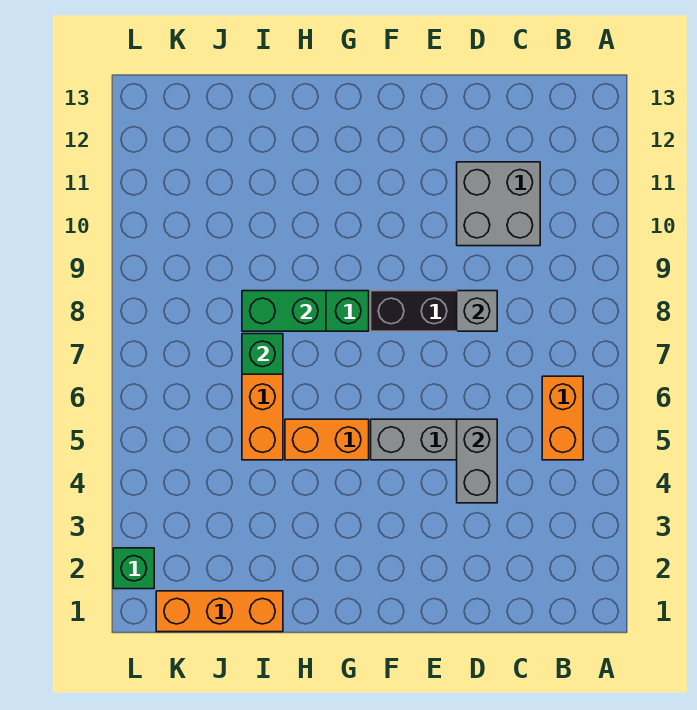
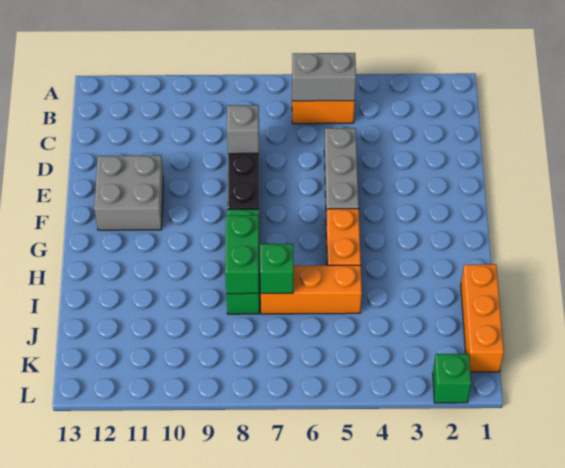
grey brick C10:D11 level 1 -> grey brick E11:F12 level 1
grey brick D4:D5 level 2 -> grey brick B5:B6 level 2

